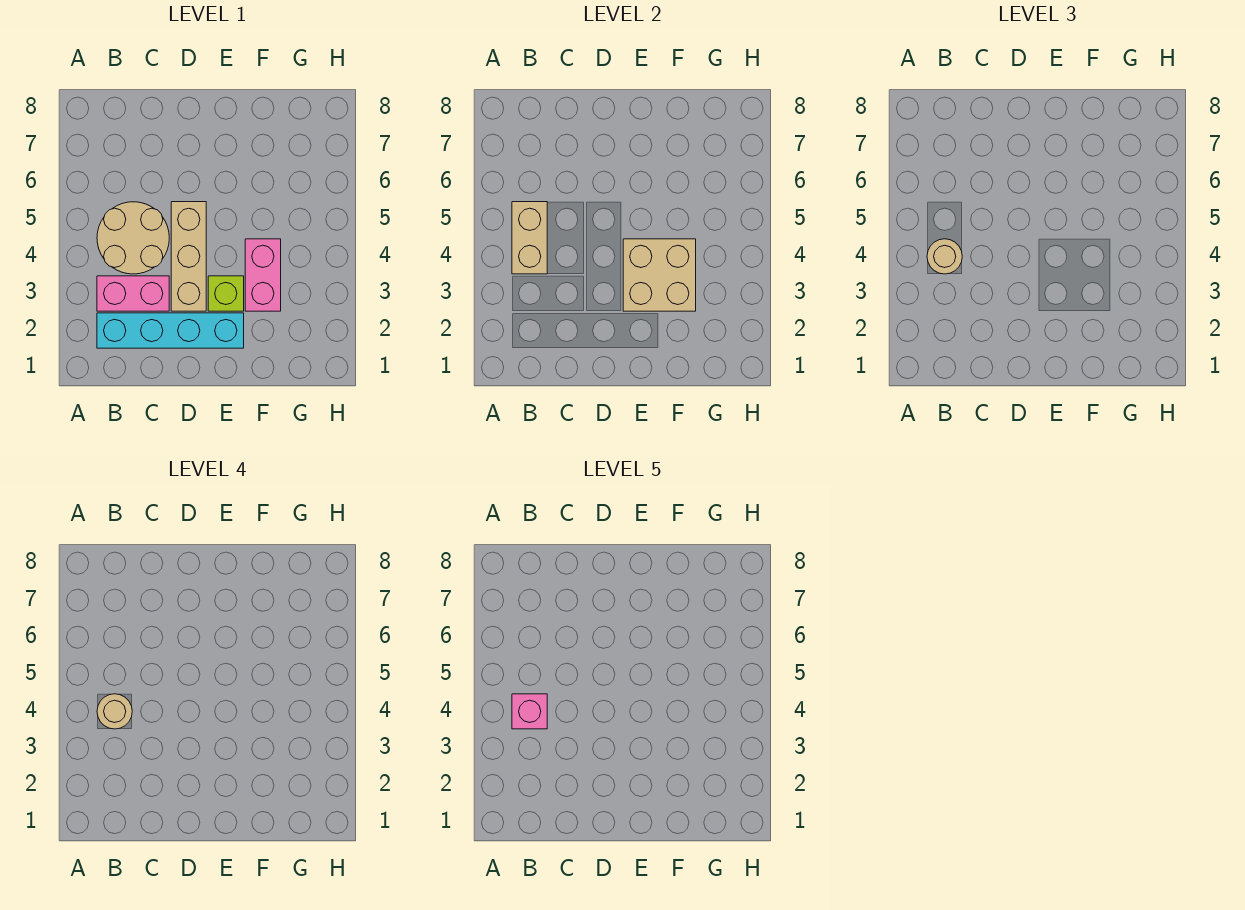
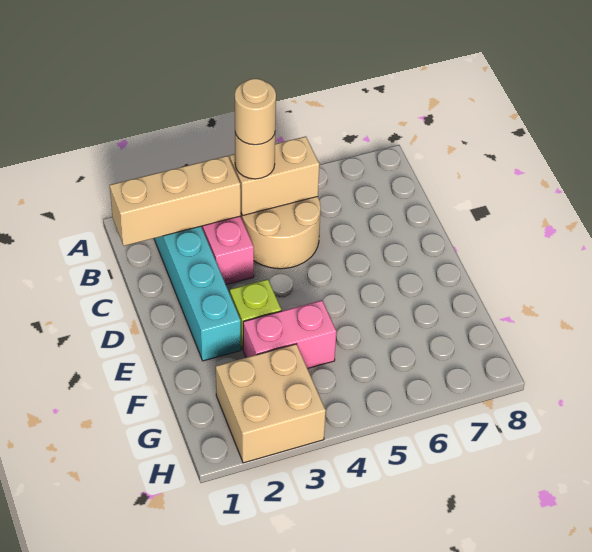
pink brick B4 level 5 -> none
tan brick D3:D5 level 1 -> tan brick B1:B3 level 2
tan brick E3:F4 level 2 -> tan brick G2:H3 level 1

